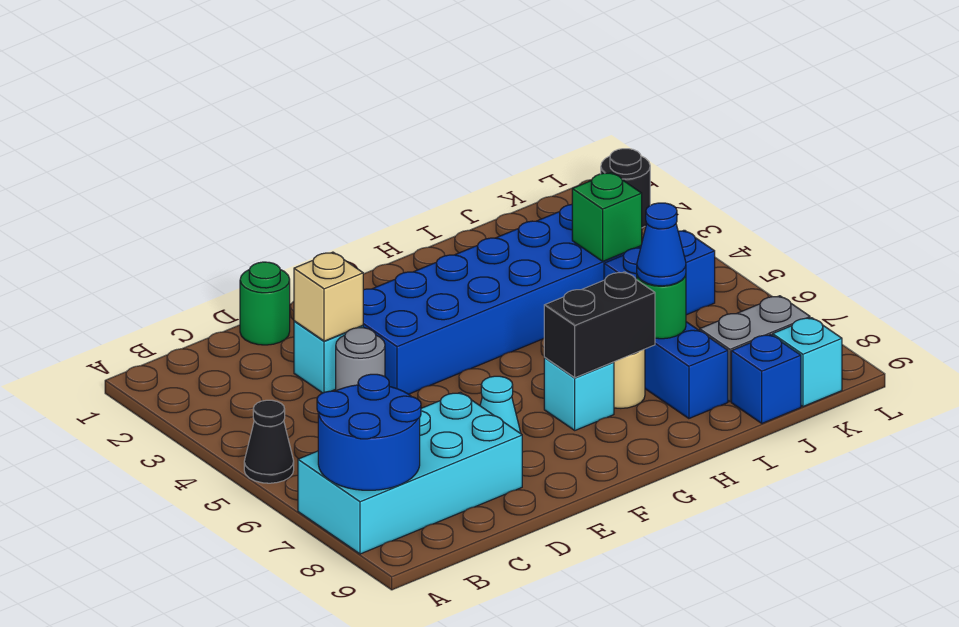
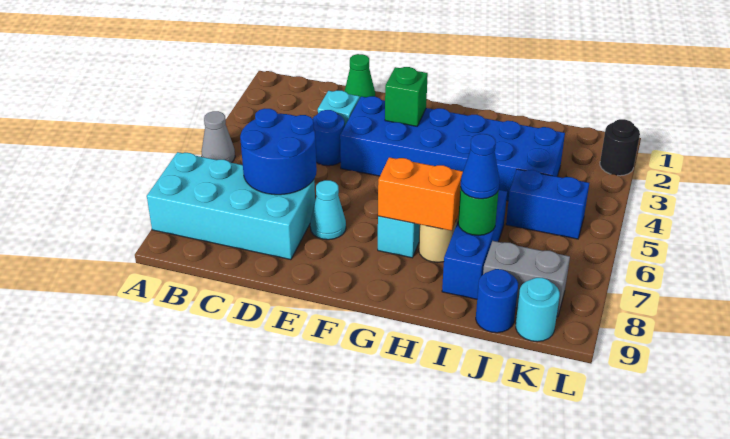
black cone A5 level 1 -> grey cone A5 level 1
blue round brick A7:B8 level 2 -> blue round brick C6:D7 level 2
green round brick D1 level 1 -> green cone D1 level 1
tan brick D3 level 2 -> none
grey round brick D4 level 1 -> blue round brick D4 level 1
black brick G7:H7 level 2 -> orange brick G7:H7 level 2
green brick J4 level 2 -> green brick F3 level 2
blue brick J9 level 1 -> blue round brick J9 level 1
cyan brick K9 level 1 -> cyan round brick K9 level 1

